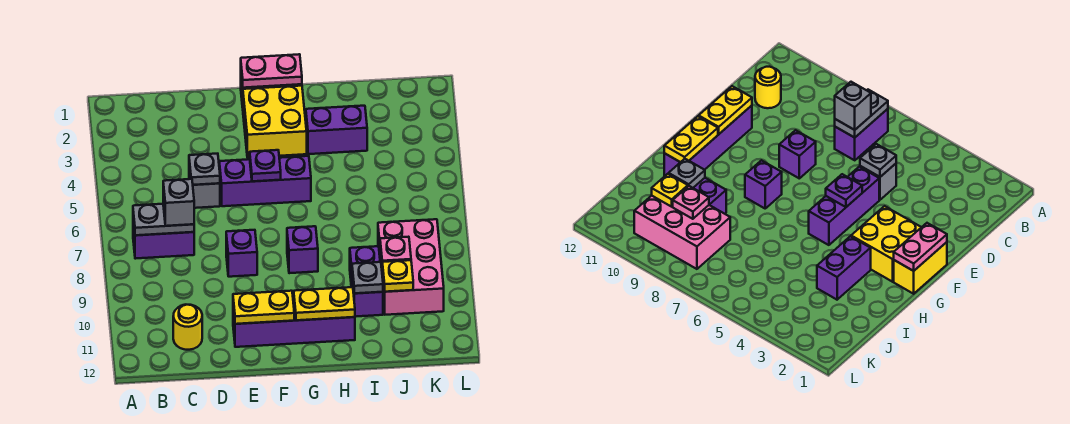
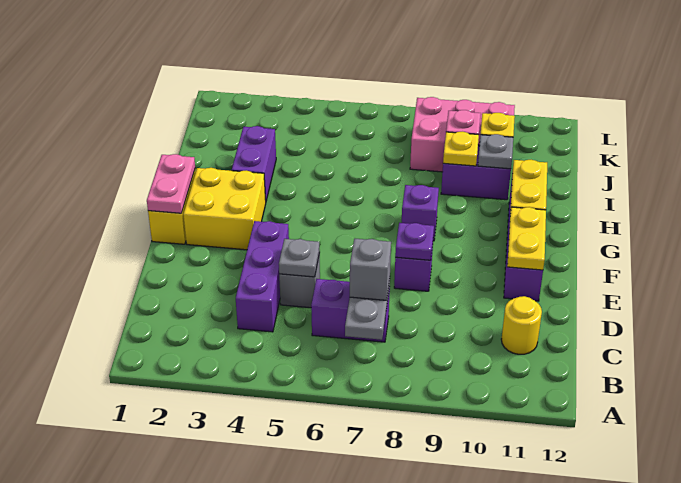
purple brick B7:C7 level 1 -> purple brick C6:C7 level 1
purple brick E5:G5 level 1 -> purple brick C4:E4 level 1
purple plate F5 level 2 -> purple plate E8 level 2
none -> yellow plate I9 level 2

